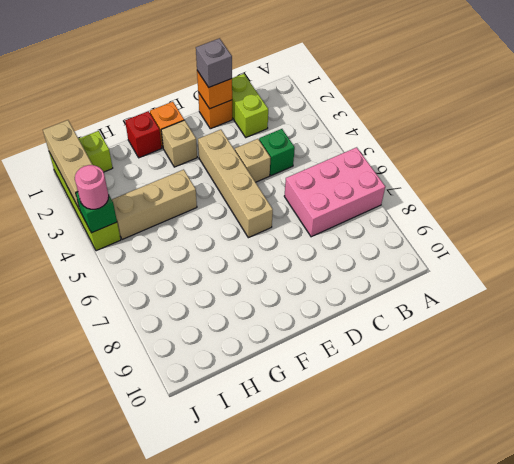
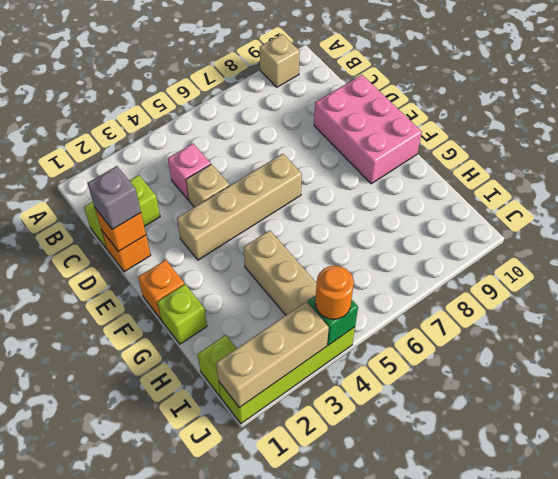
pink brick A6:C7 level 1 -> pink brick D9:F10 level 1
green brick C4 level 1 -> pink brick C4 level 1
tan brick F2 level 1 -> tan brick A9 level 1
red brick G1 level 1 -> lime brick G1 level 1
pink round brick J4 level 3 -> orange round brick J4 level 3

